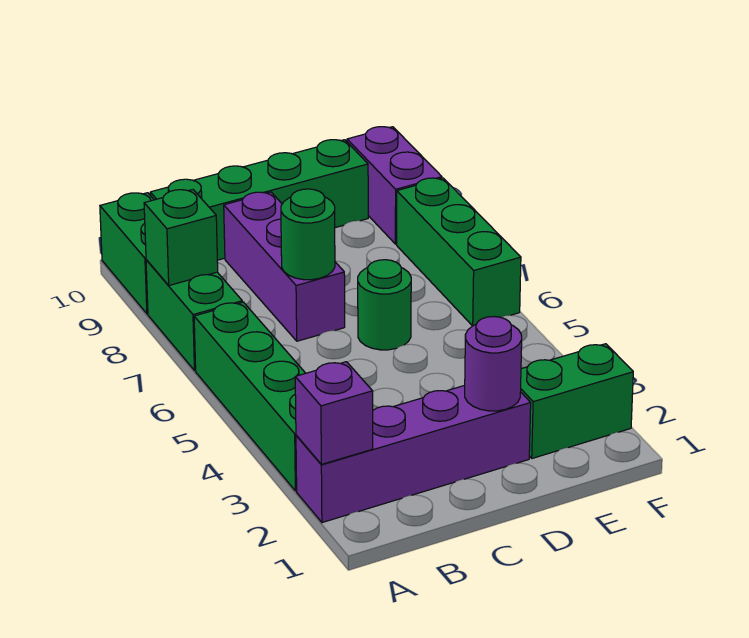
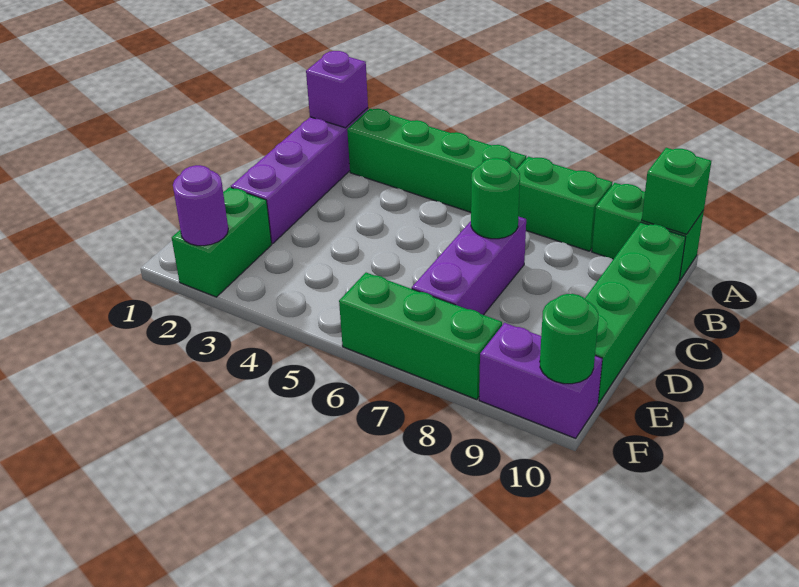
green brick A8 level 2 -> green brick A10 level 2
purple brick C7:C9 level 1 -> purple brick C7:E7 level 1
purple round brick D2 level 2 -> purple round brick F2 level 2
green round brick D6 level 1 -> green round brick F10 level 2

